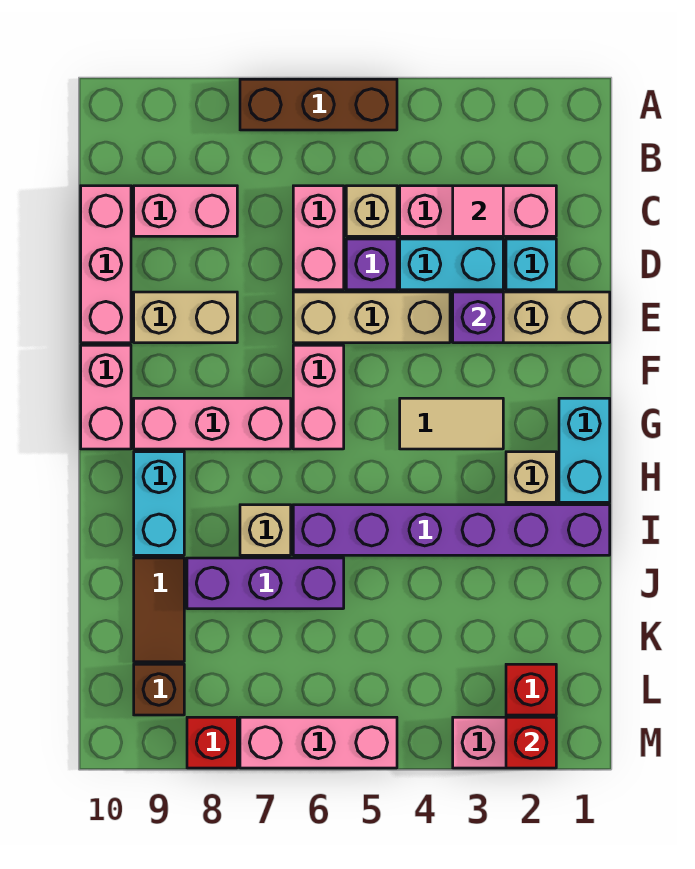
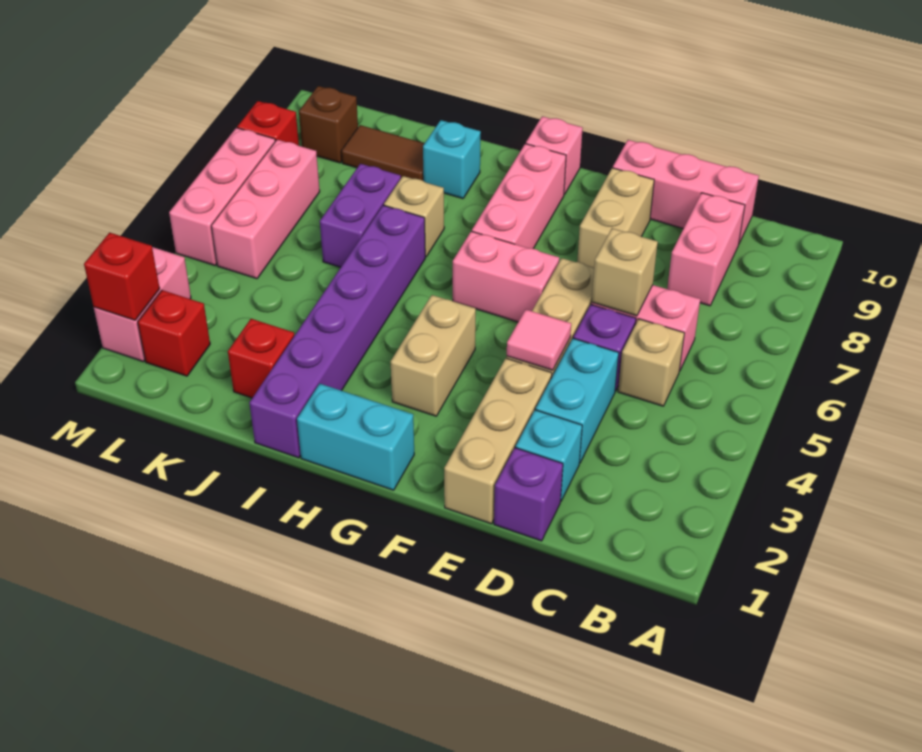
brown brick A5:A7 level 1 -> none
pink brick C2:C4 level 1 -> pink brick L5:L7 level 1
pink tile C3 level 2 -> pink tile E4 level 2
purple brick E3 level 2 -> purple brick D1 level 1
pink brick F10:G10 level 1 -> pink brick G10 level 1
tan tile G3:G4 level 1 -> tan brick G3:G4 level 1
tan brick H2 level 1 -> tan brick D6 level 2
cyan brick H9:I9 level 1 -> cyan brick I9 level 1
none -> red brick J2 level 1
purple brick J6:J8 level 1 -> purple brick J6:J7 level 1

